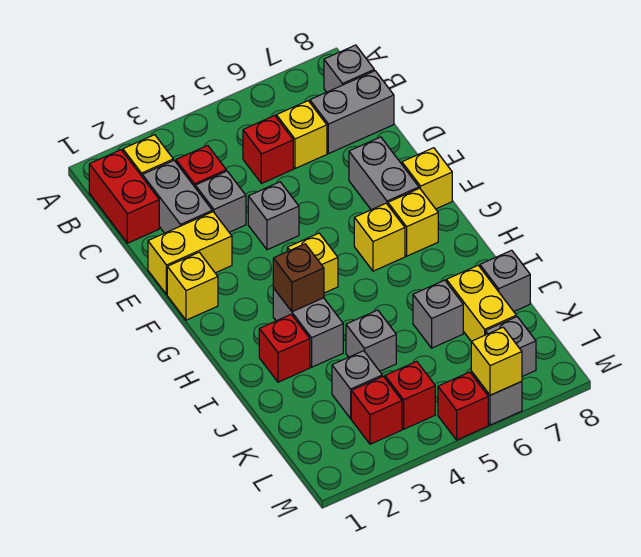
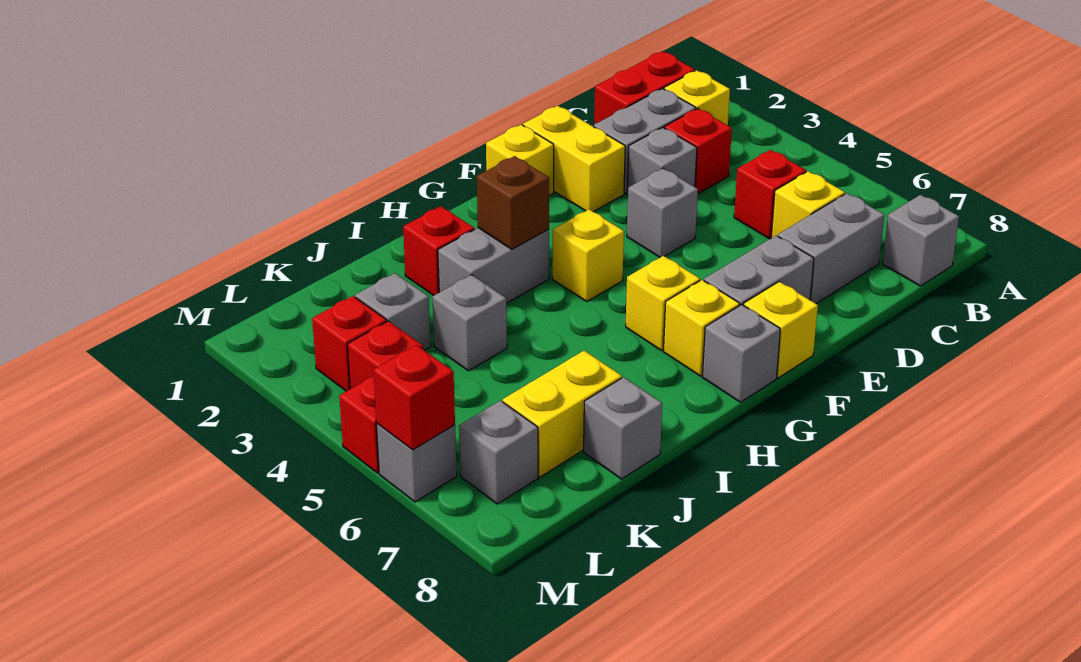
grey brick C7:C8 level 1 -> grey brick C7:D7 level 1
grey brick J6 level 1 -> grey brick G8 level 1
yellow brick M6 level 2 -> red brick M6 level 2

